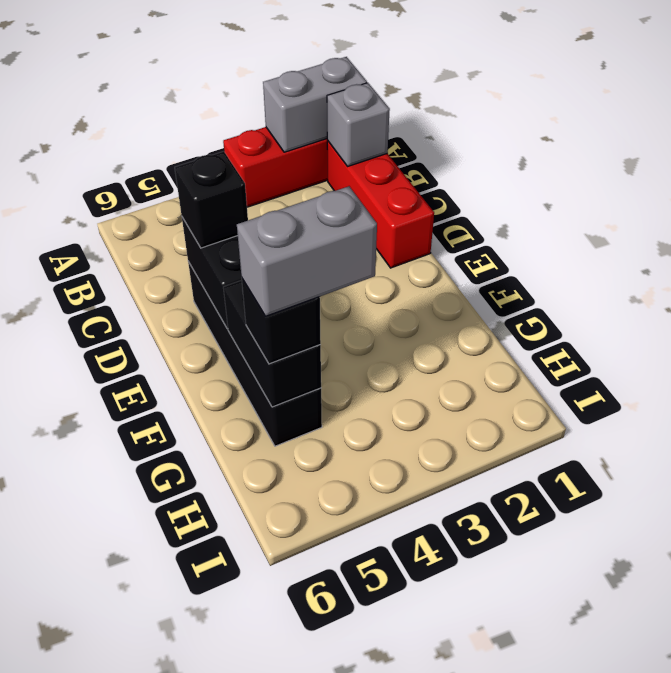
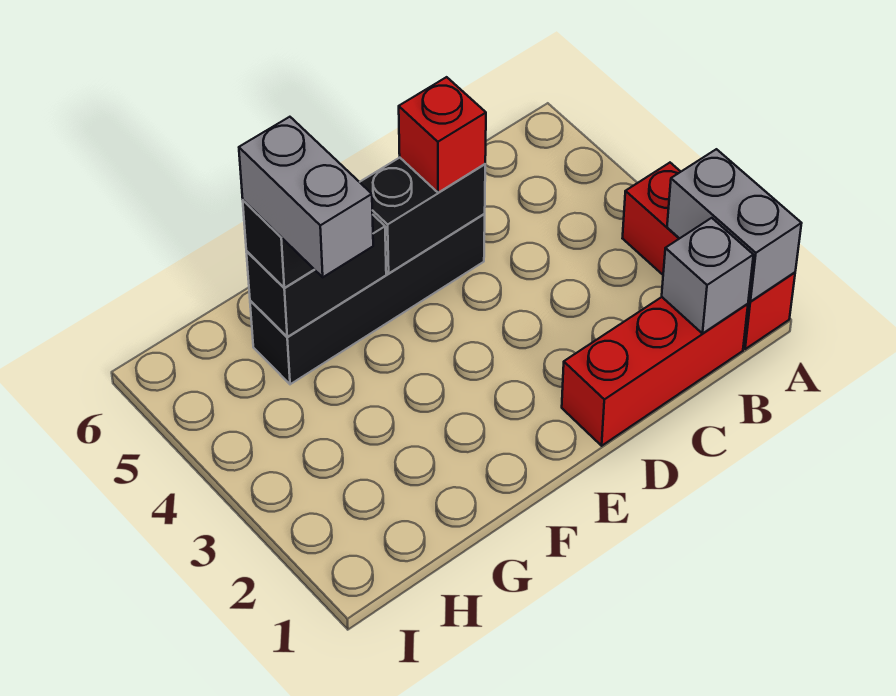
black brick D5 level 3 -> red brick D5 level 3

